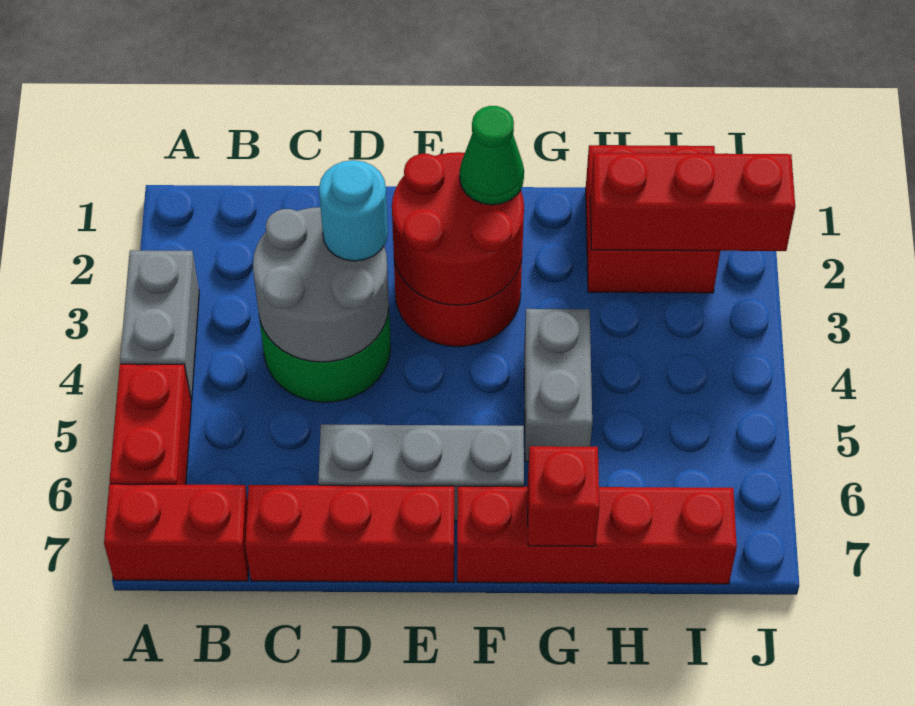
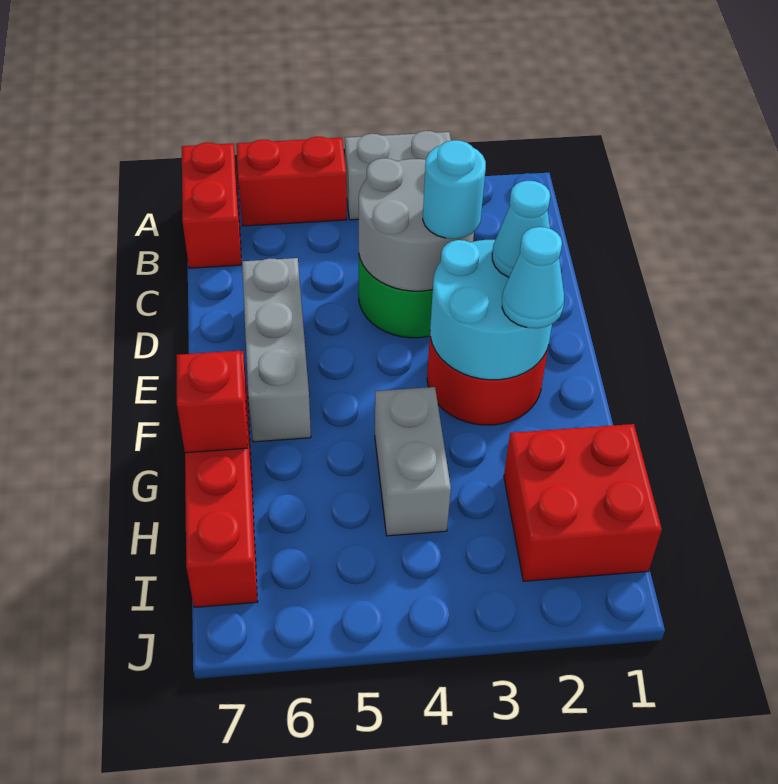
red brick C7:E7 level 1 -> none
red round brick E2:F3 level 2 -> cyan round brick E2:F3 level 2
none -> cyan cone E2 level 3
green cone F2 level 3 -> cyan cone F2 level 3
grey brick G4:G5 level 1 -> grey brick G4:H4 level 1
red brick H2:J2 level 2 -> none

